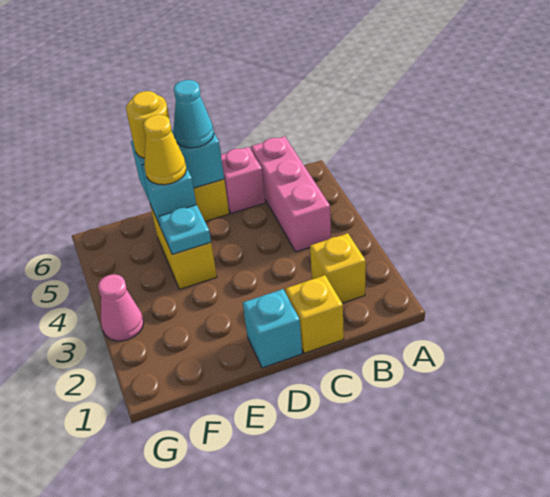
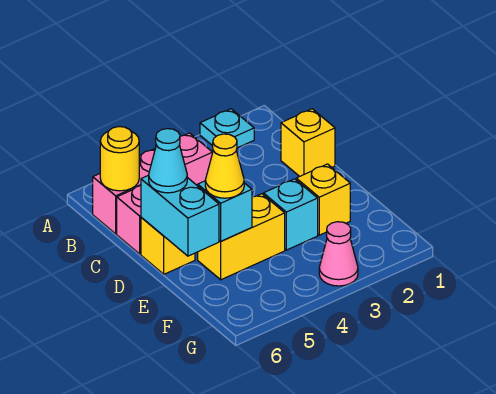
yellow brick B2 level 1 -> yellow brick E2 level 1
cyan brick D1 level 1 -> cyan brick E3 level 1
cyan plate E4 level 2 -> cyan plate A2 level 1
yellow round brick E6 level 3 -> yellow round brick B6 level 2

